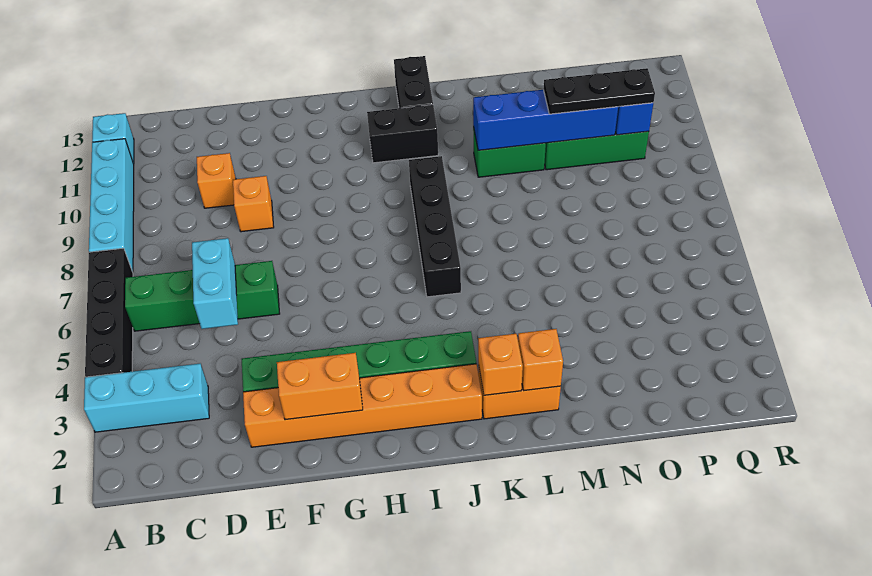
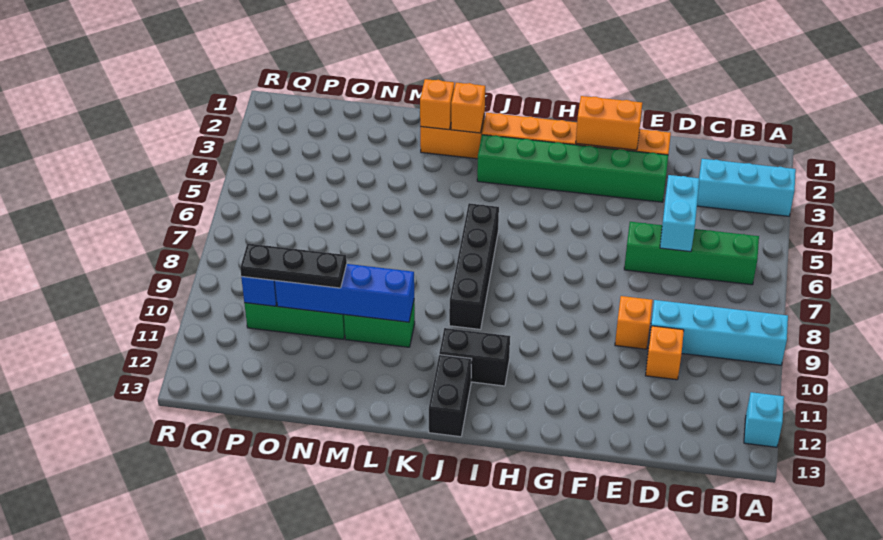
black brick A4:A7 level 1 -> none
cyan brick A8:A11 level 1 -> cyan brick A9:D9 level 1

